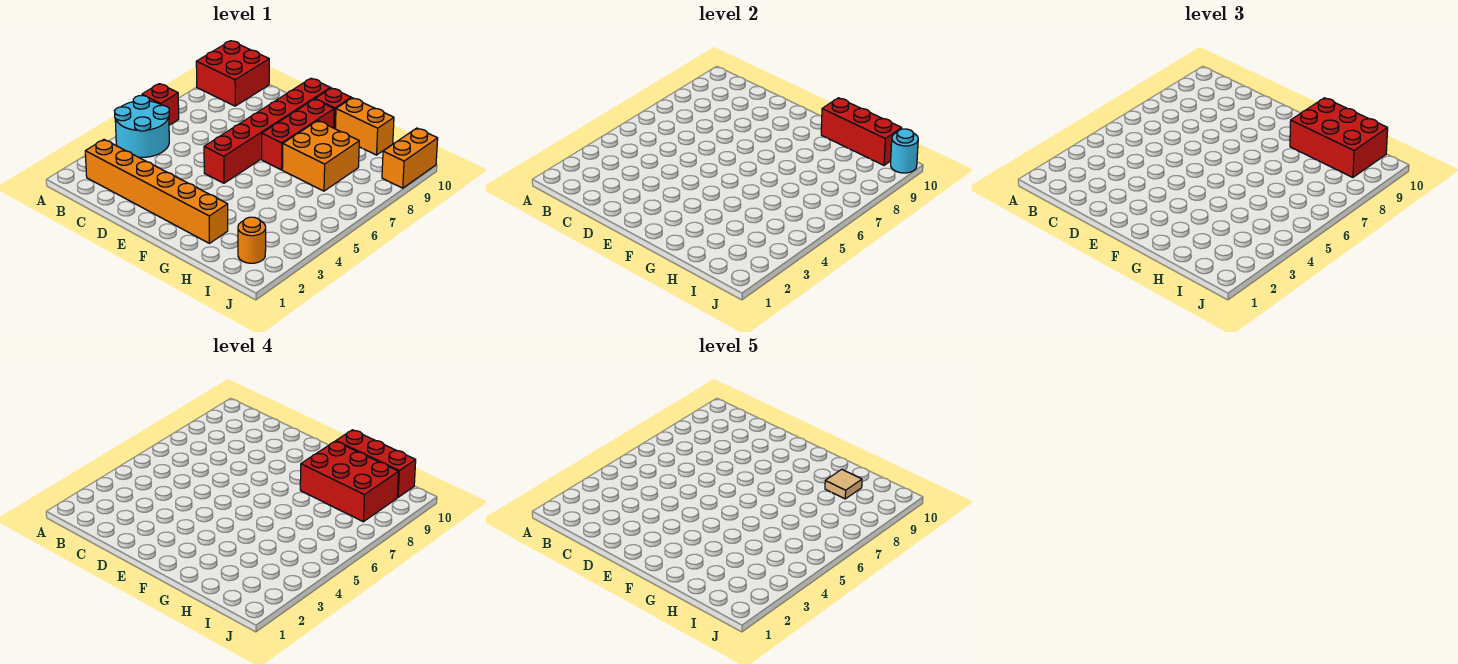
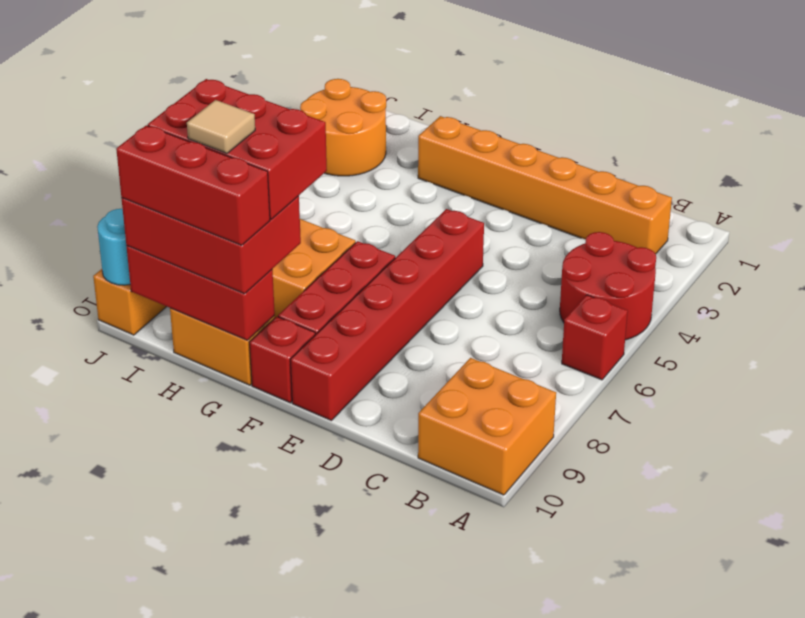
cyan round brick A4:B5 level 1 -> red round brick A4:B5 level 1
red brick A9:B10 level 1 -> orange brick A9:B10 level 1
orange round brick I2 level 1 -> orange round brick I2:J3 level 1

